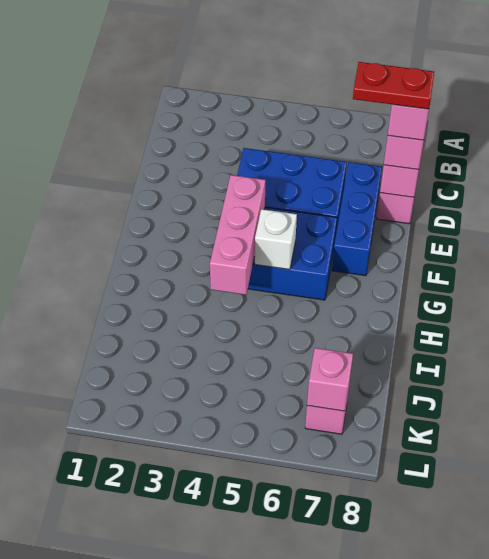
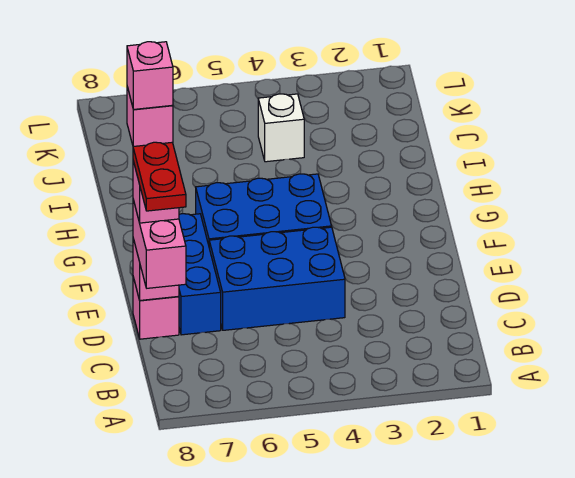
red plate D7:D8 level 5 -> red plate C8:D8 level 5
pink brick F4:H4 level 2 -> none
white brick G5 level 2 -> white brick J4 level 1

